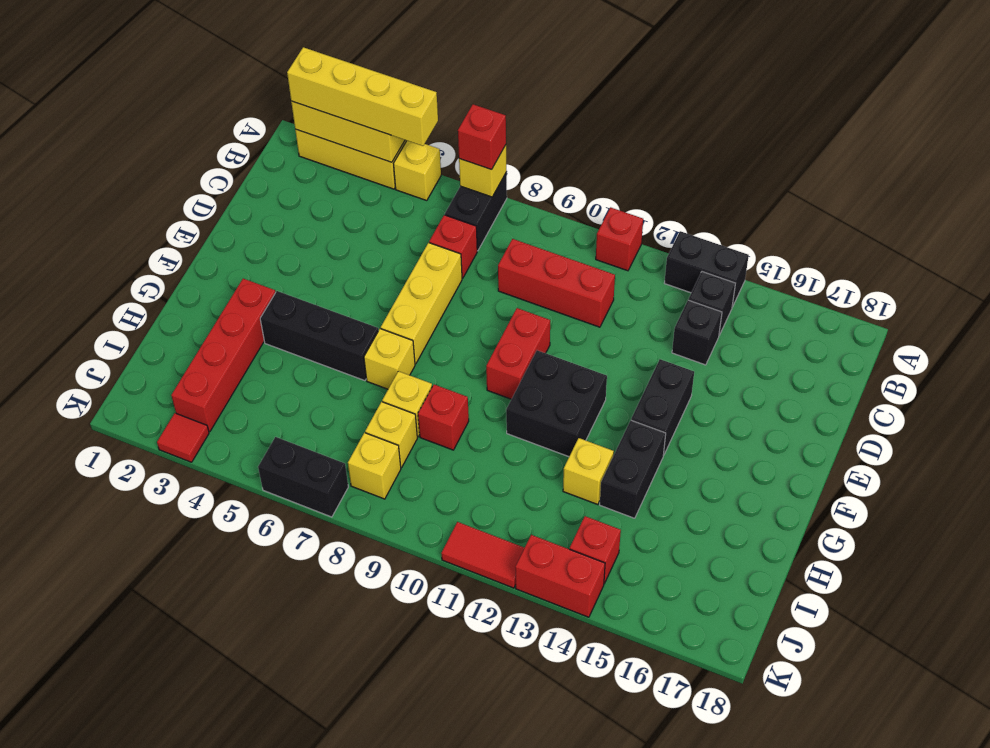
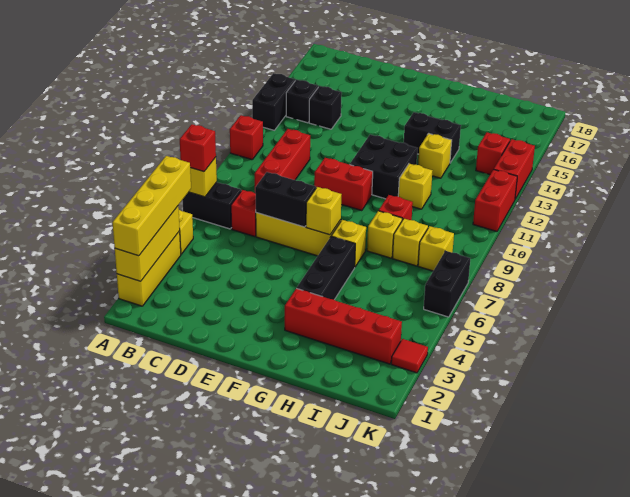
black brick E14:F14 level 1 -> black brick D7:E7 level 2
none -> yellow brick F7 level 2
none -> yellow brick H11 level 1
red tile K11:K12 level 1 -> red brick K11:K12 level 1

